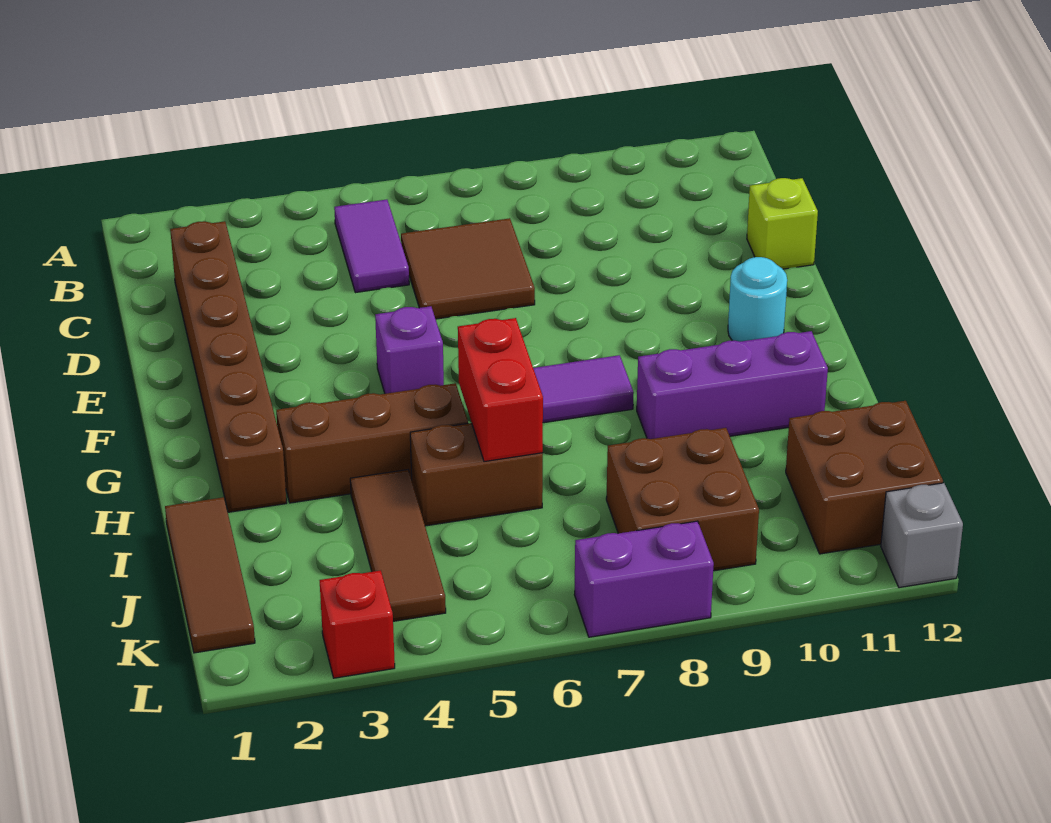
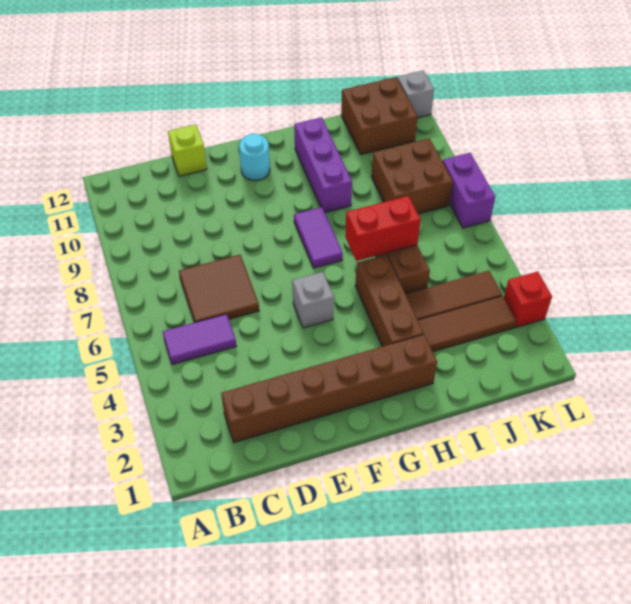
purple brick F5 level 1 -> grey brick F5 level 1
brown tile I1:K1 level 1 -> brown tile I3:K3 level 1

